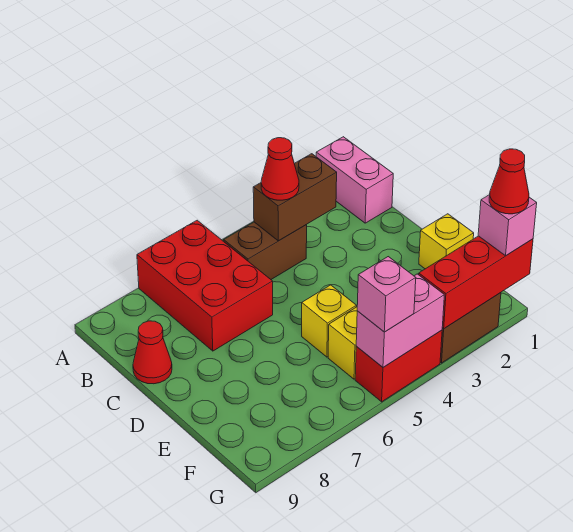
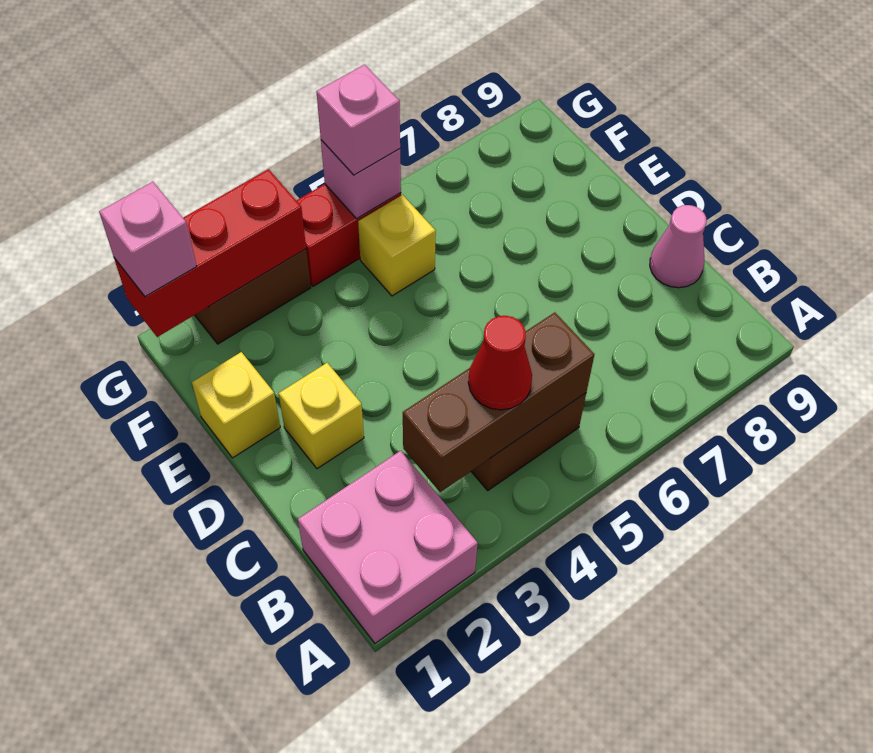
pink brick A1:B1 level 1 -> pink brick A1:B2 level 1
red brick A6:C7 level 1 -> none
brown brick B3:B4 level 2 -> brown brick B3:B5 level 2
red cone C9 level 1 -> pink cone C9 level 1
yellow brick E5 level 1 -> yellow brick D2 level 1
red cone G1 level 4 -> none
pink brick G4:G5 level 2 -> pink brick G5 level 2

